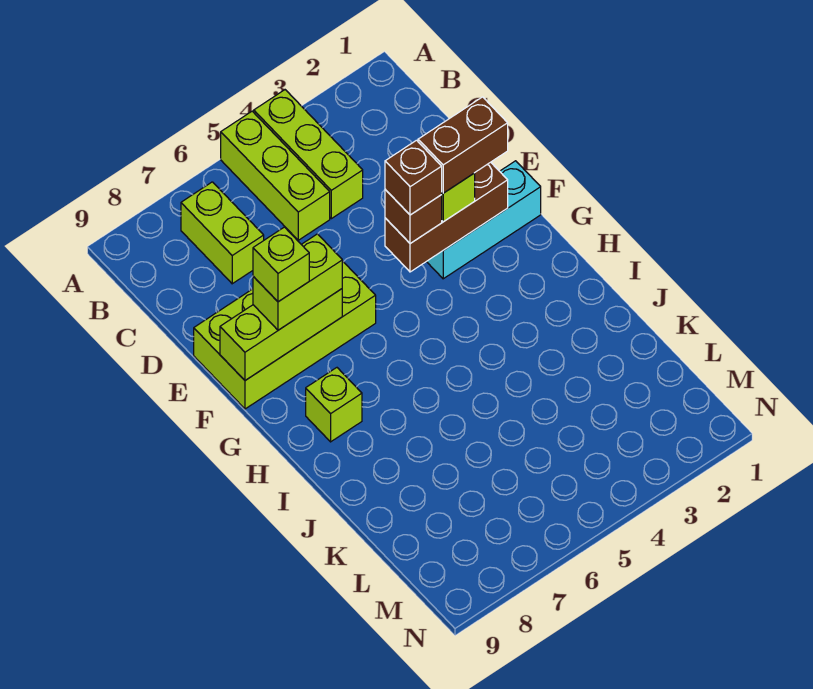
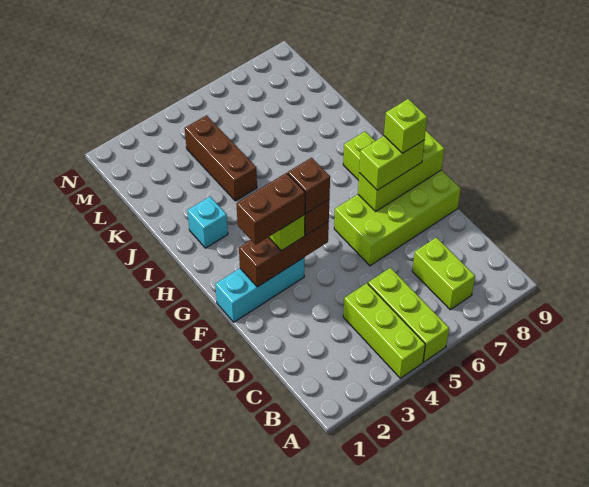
none -> cyan brick I2 level 1
none -> brown brick J4:L4 level 1

